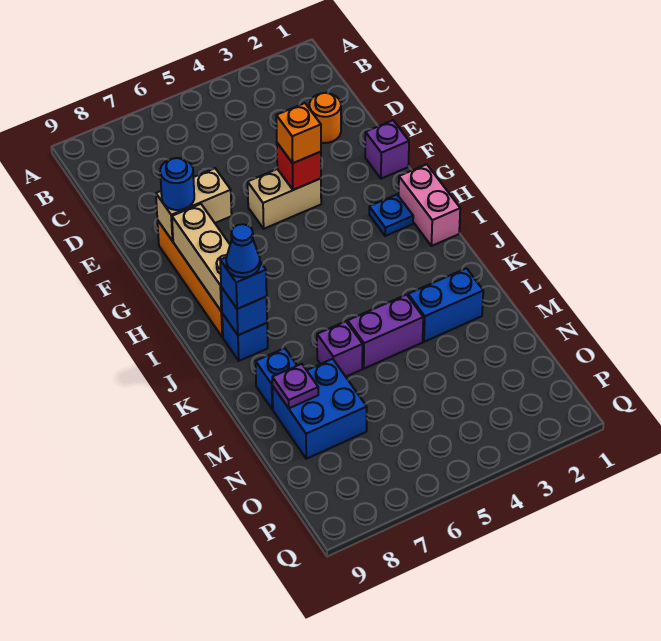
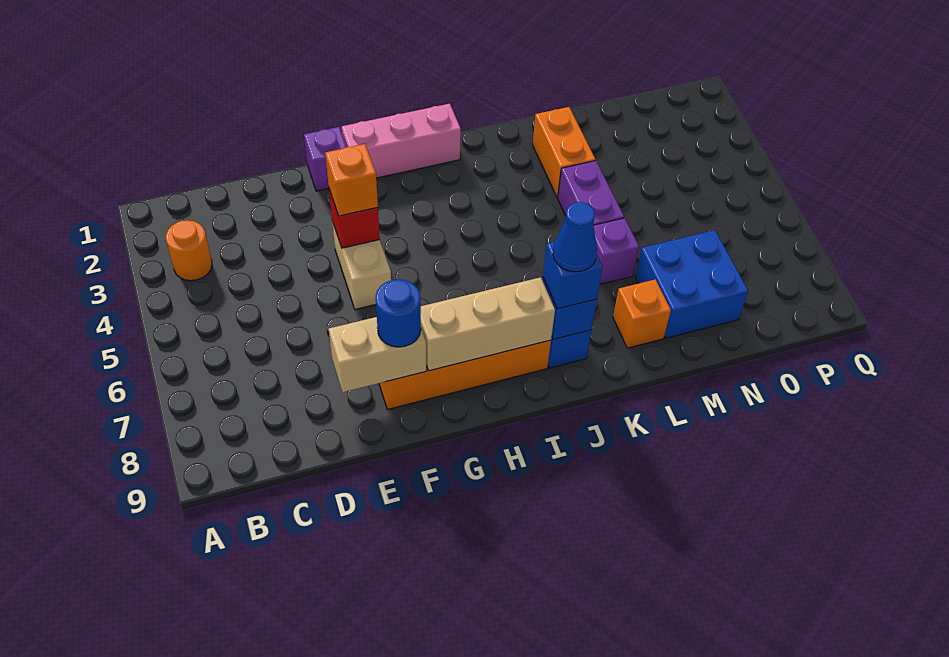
orange round brick D2 level 1 -> orange round brick B3 level 1
tan brick F7:F8 level 2 -> tan brick E8:F8 level 2
pink brick H1:I1 level 1 -> pink brick G1:I1 level 1
blue plate H2 level 1 -> none
blue brick L2:L3 level 1 -> orange brick L2:L3 level 1
blue brick L8 level 1 -> orange brick L8 level 1
purple plate M8 level 2 -> none

